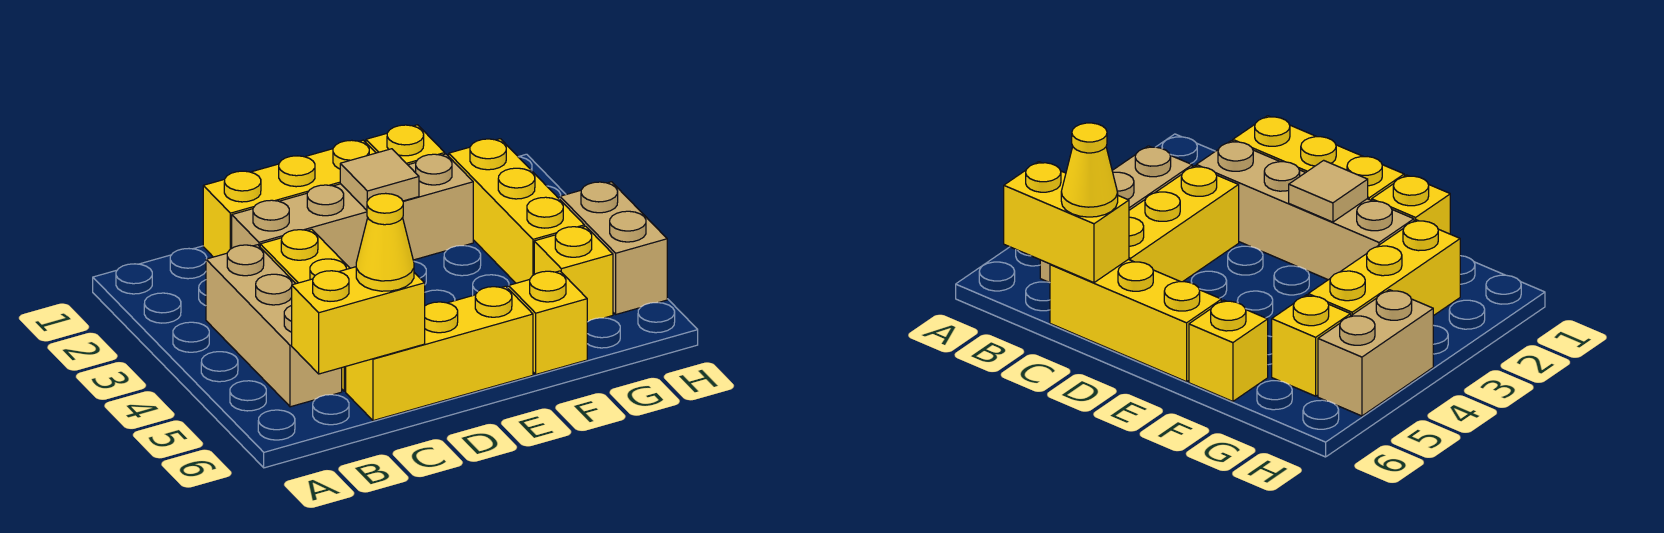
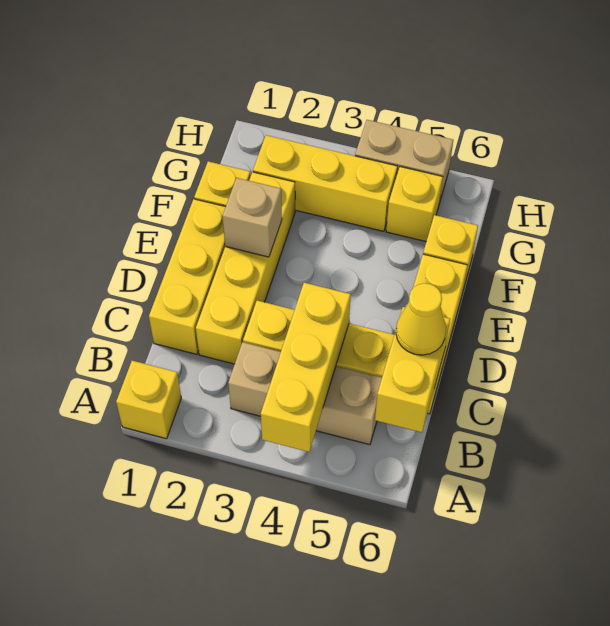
none -> yellow brick A1 level 1
none -> yellow brick A4:C4 level 2
tan brick C2:F2 level 1 -> yellow brick C2:F2 level 1
tan tile E2 level 2 -> tan brick E2 level 2

